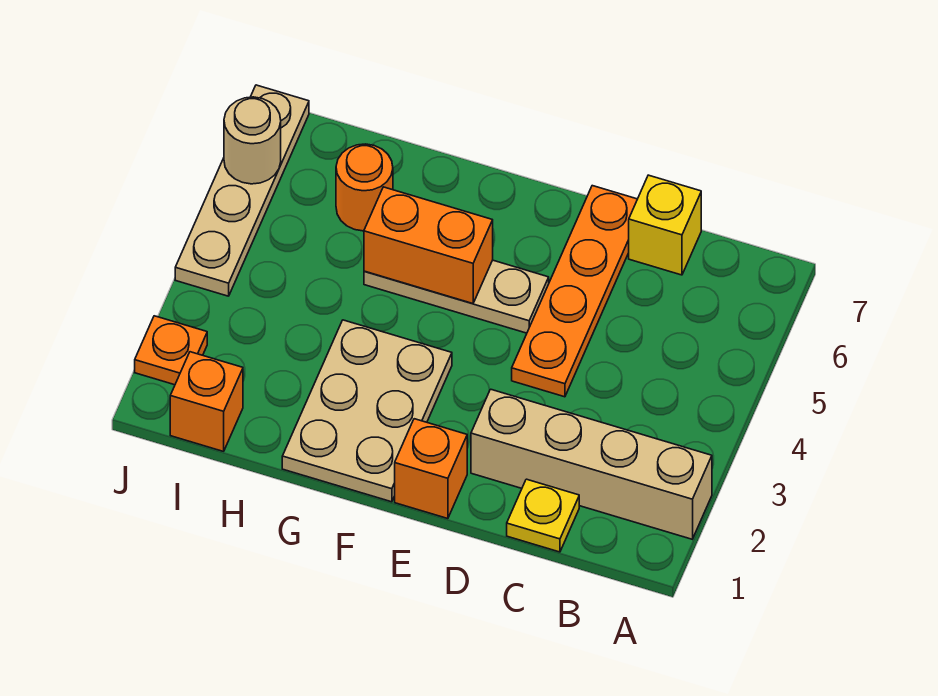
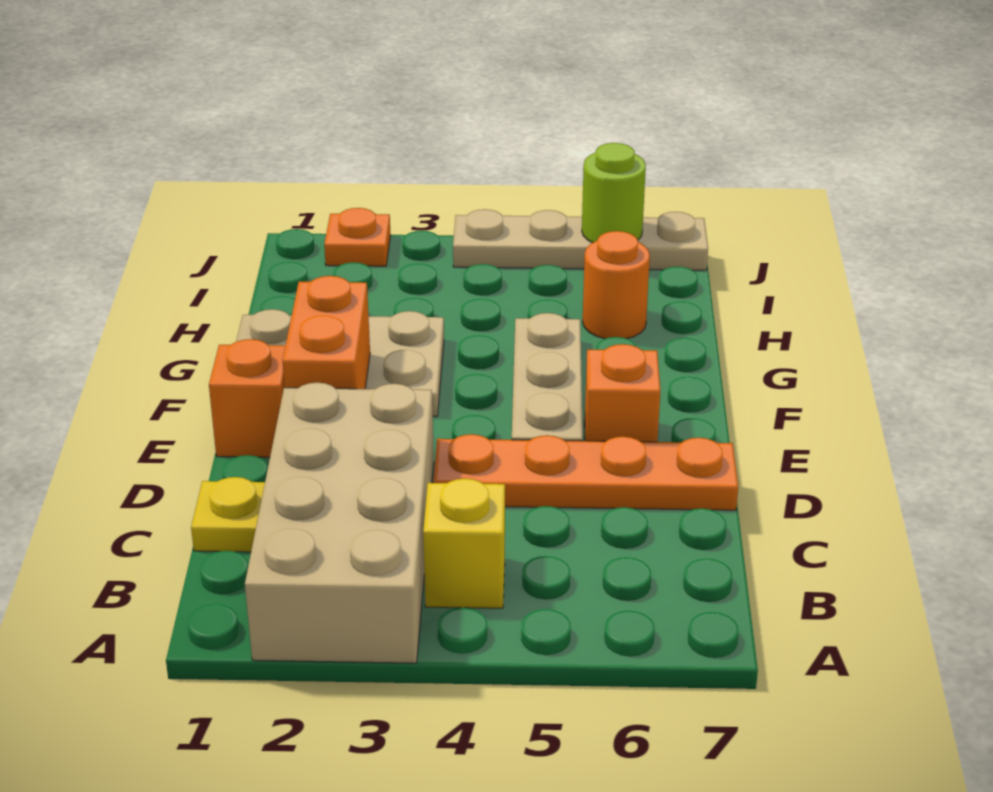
tan brick A2:D2 level 1 -> tan brick A2:D3 level 1
yellow brick C7 level 1 -> yellow brick B4 level 1
orange brick F5:G5 level 2 -> orange brick E2:F2 level 2
orange brick I1 level 1 -> orange brick E6 level 1
tan round brick J6 level 2 -> lime round brick J6 level 2

